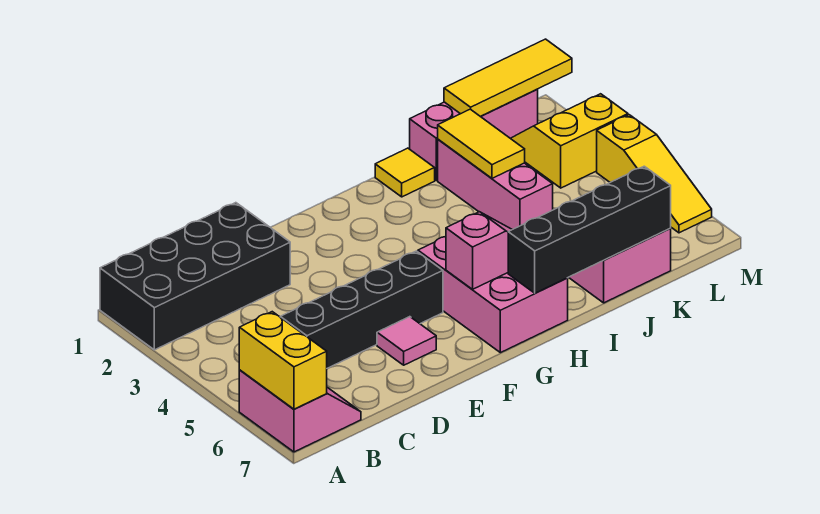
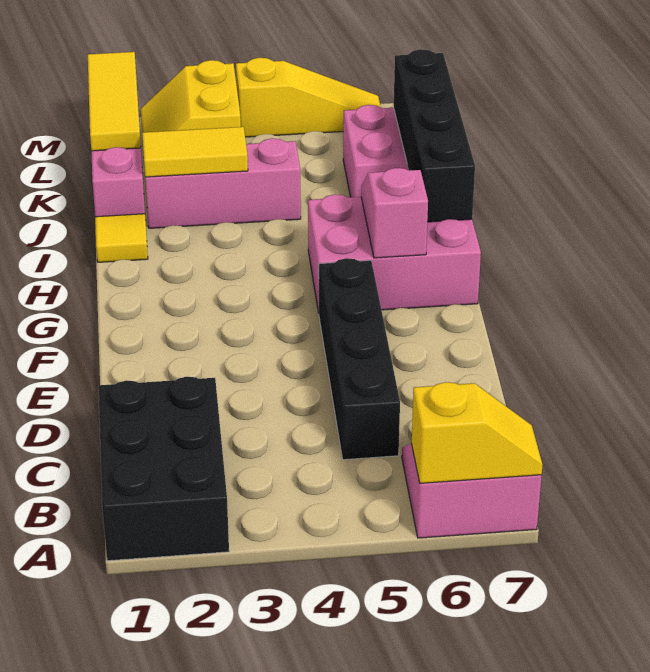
black brick A1:D2 level 1 -> black brick A1:C2 level 1
yellow brick A6:A7 level 2 -> yellow slope A6:A7 level 2 top 6
pink tile E6 level 1 -> none

